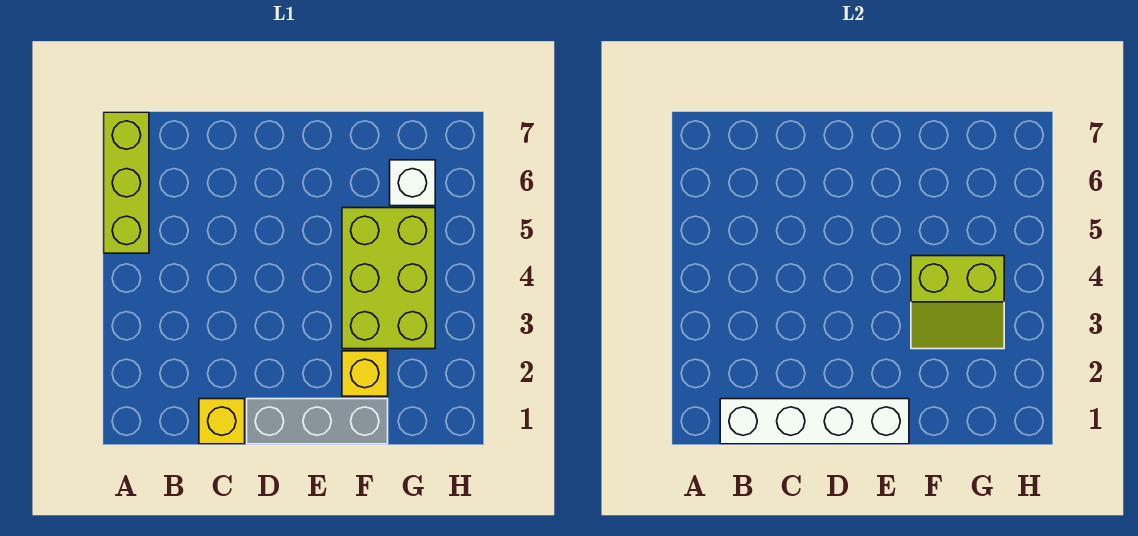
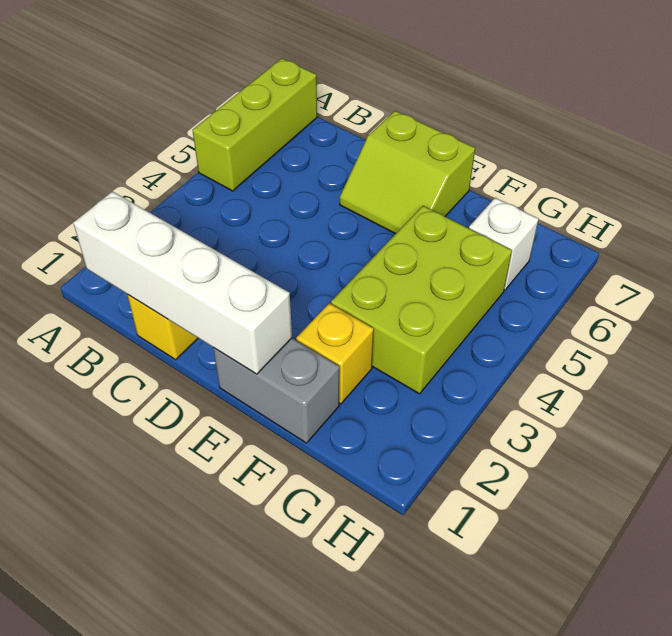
grey brick D1:F1 level 1 -> grey brick E1:F1 level 1
lime slope F3:G4 level 2 top 4 -> lime slope D6:E7 level 1 top 7

